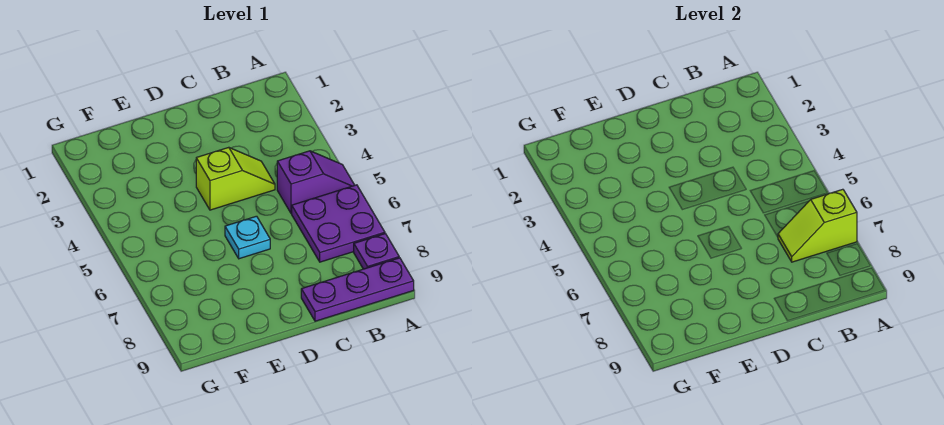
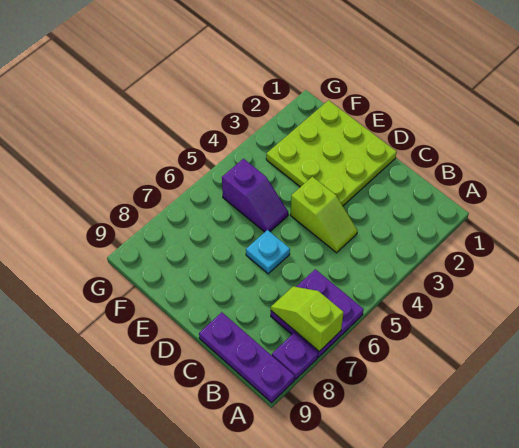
purple slope A5:B5 level 1 top B -> purple slope E5:F5 level 1 top F
none -> lime plate D1:F3 level 1

